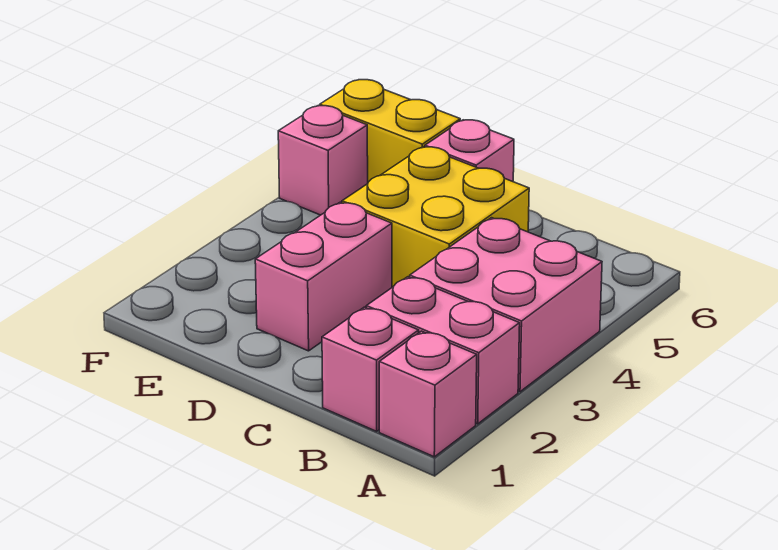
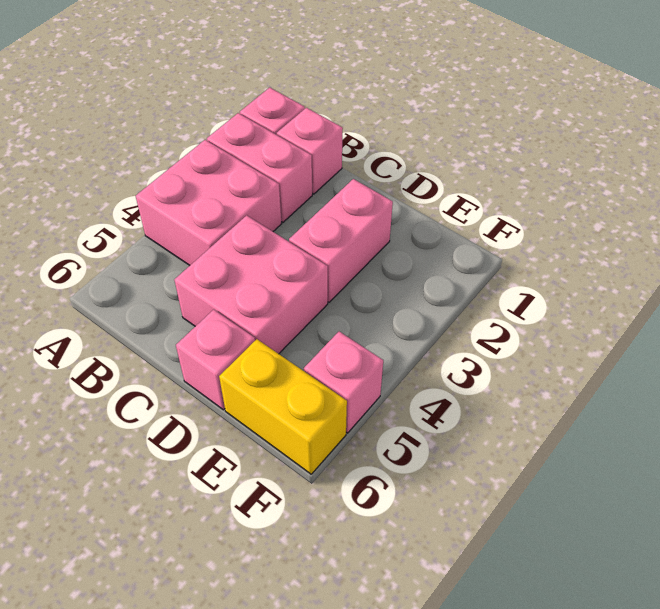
yellow brick C4:D5 level 1 -> pink brick C4:D5 level 1

